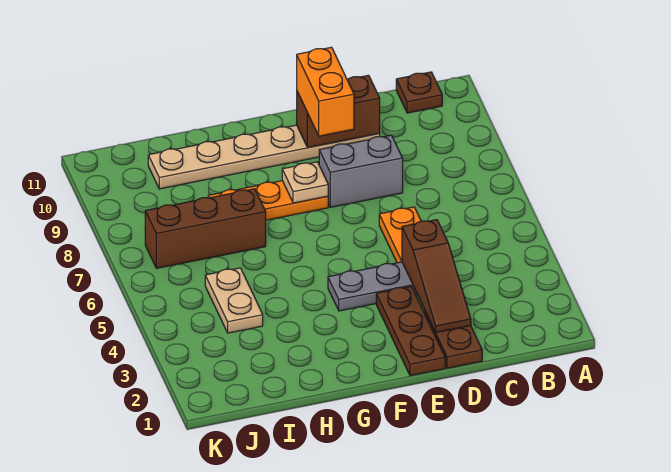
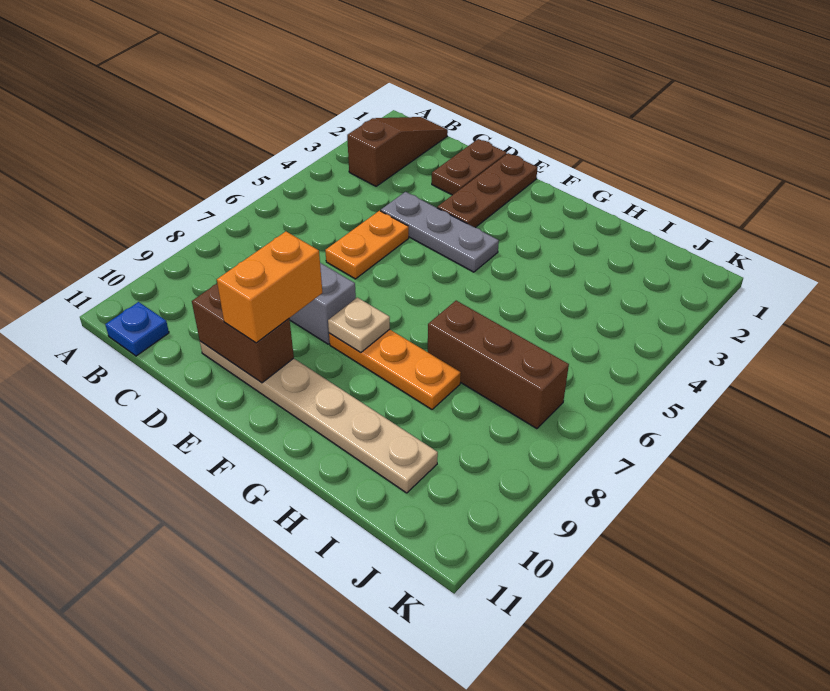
brown plate B11 level 1 -> blue plate B11 level 1
brown slope D2:D4 level 2 top 4 -> brown slope B1:B3 level 1 top 3
tan plate I4:I5 level 1 -> none

